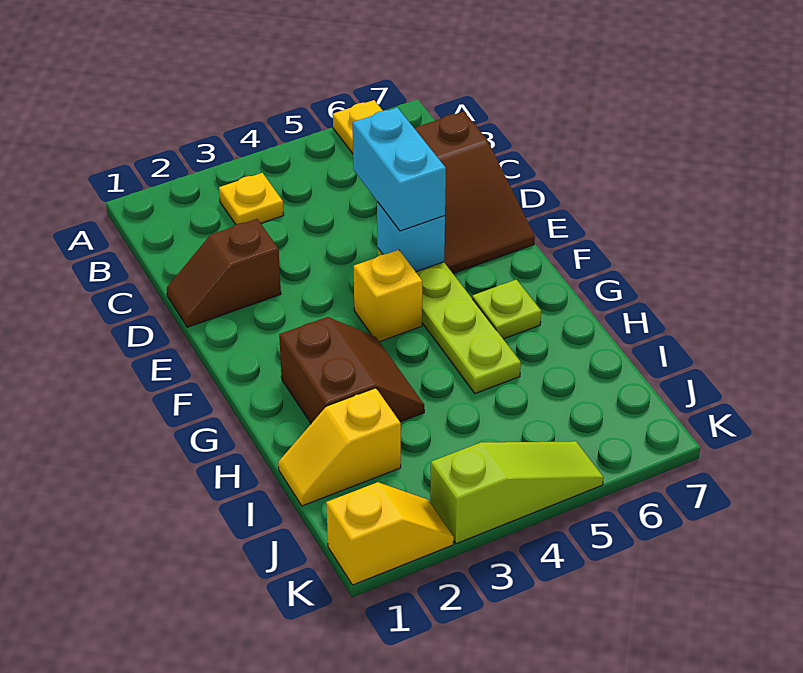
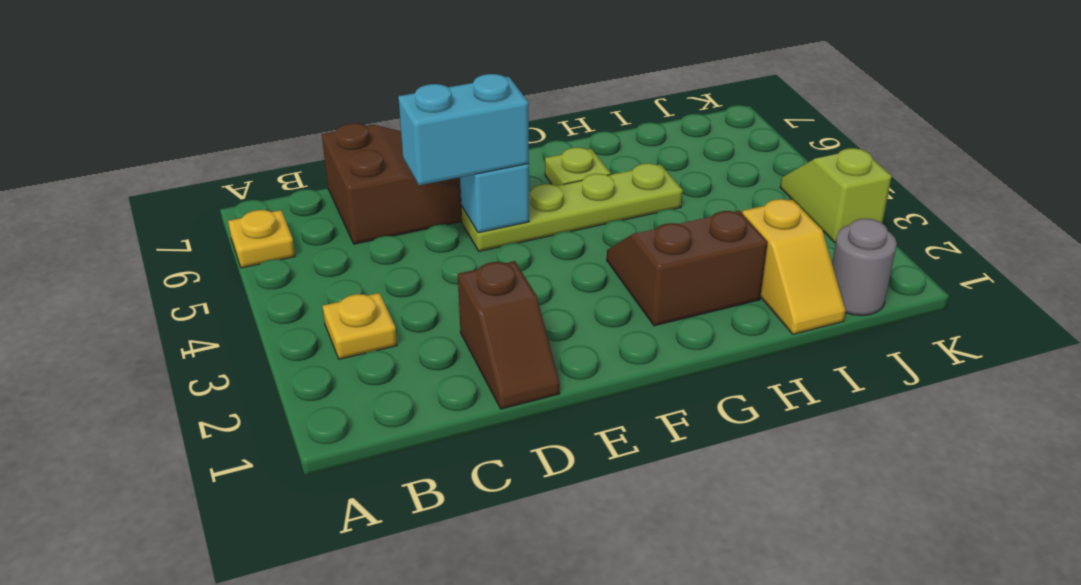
yellow brick F4 level 1 -> none
none -> grey round brick J1 level 1
yellow slope K1:K2 level 1 top 1 -> none
lime slope K3:K5 level 1 top 3 -> lime slope K3:K4 level 1 top 3

